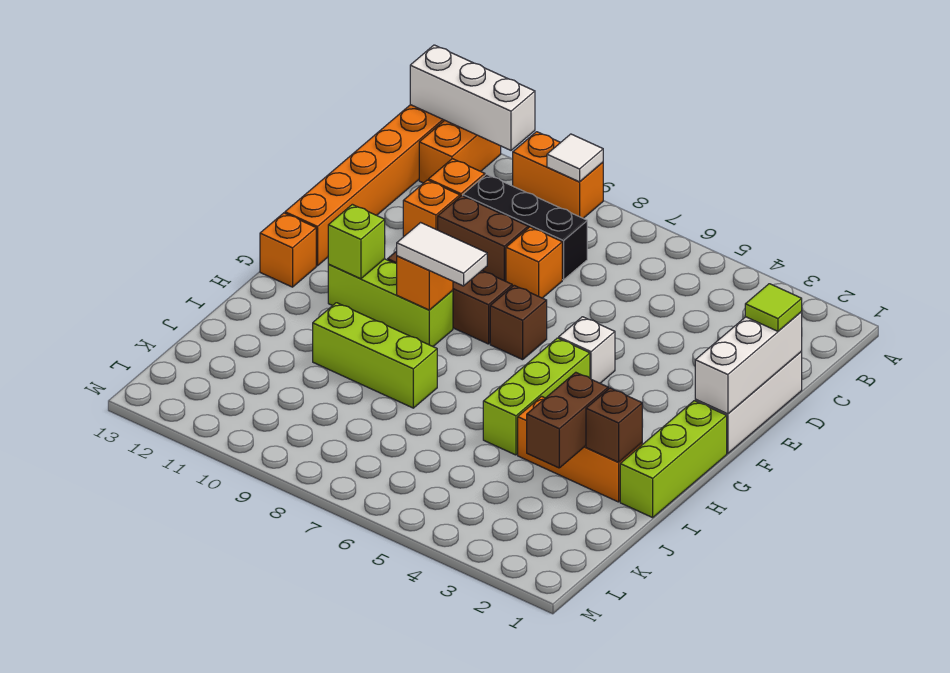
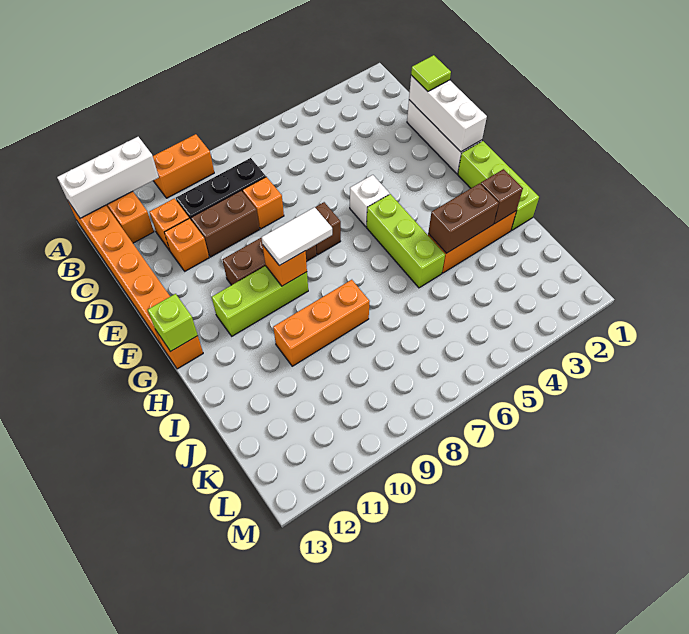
white tile A9 level 2 -> none
lime brick G11 level 2 -> lime brick G13 level 2
brown brick I3:J3 level 2 -> brown brick I3:I4 level 2
lime brick I8:I10 level 1 -> orange brick I8:I10 level 1

